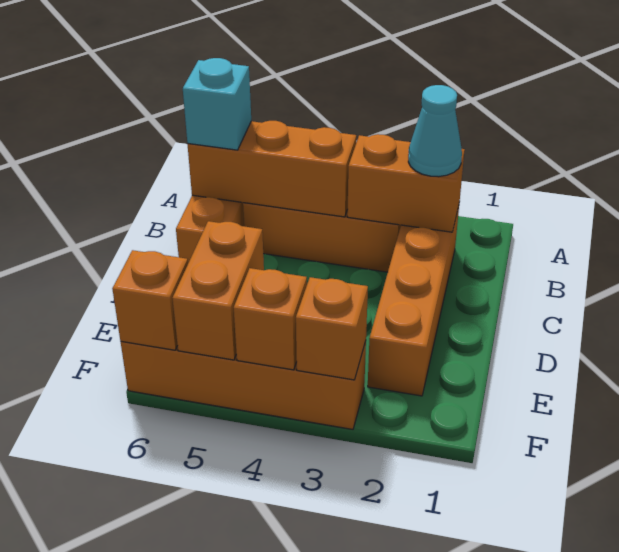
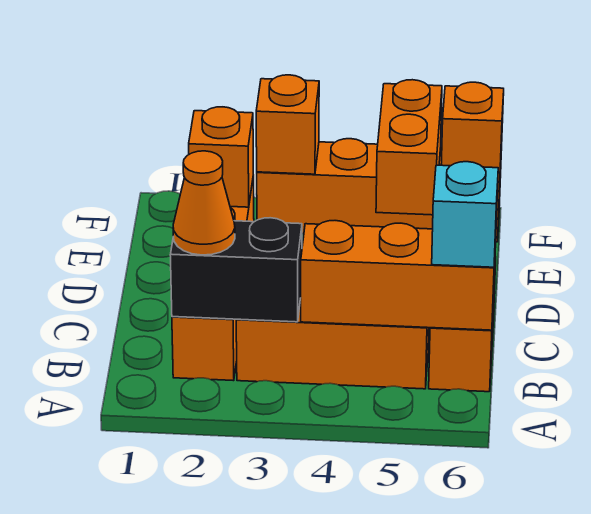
orange brick B2:B3 level 2 -> black brick B2:B3 level 2
cyan cone B2 level 3 -> orange cone B2 level 3
orange brick F4 level 2 -> orange brick E2 level 2

